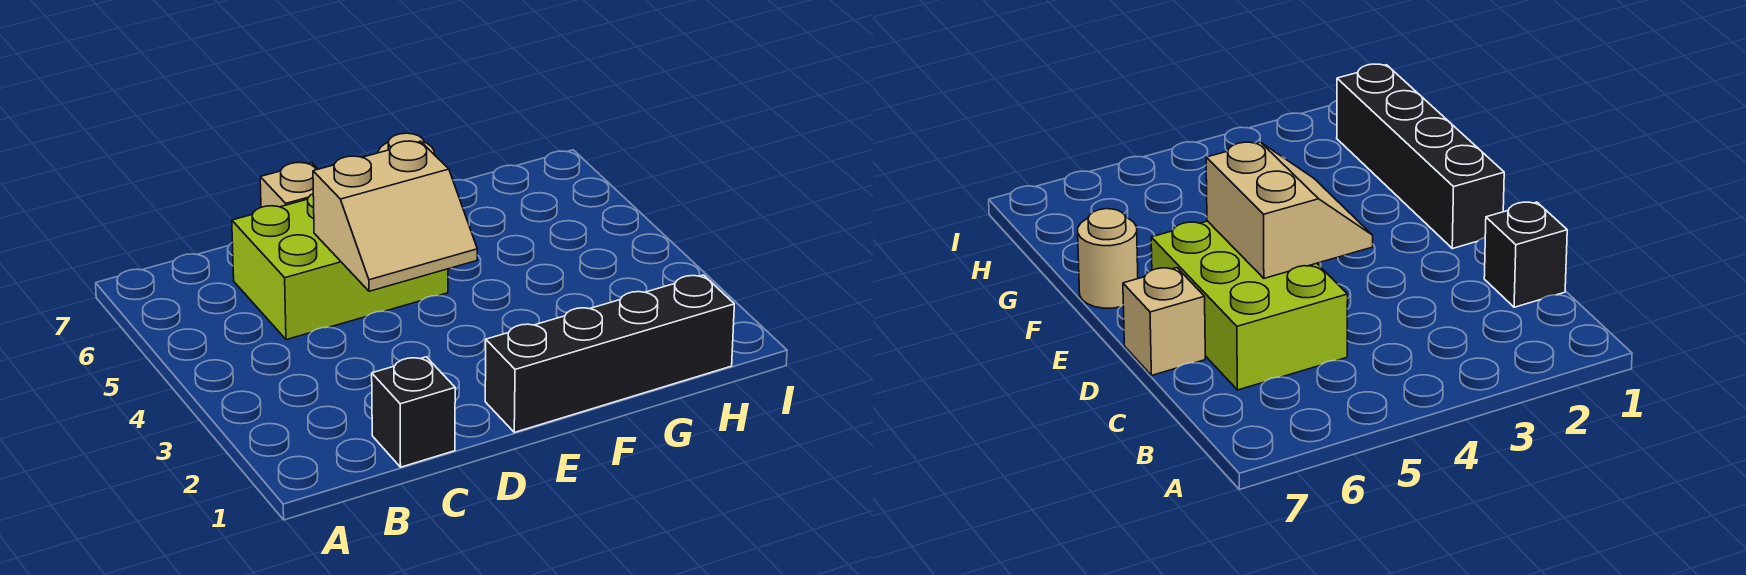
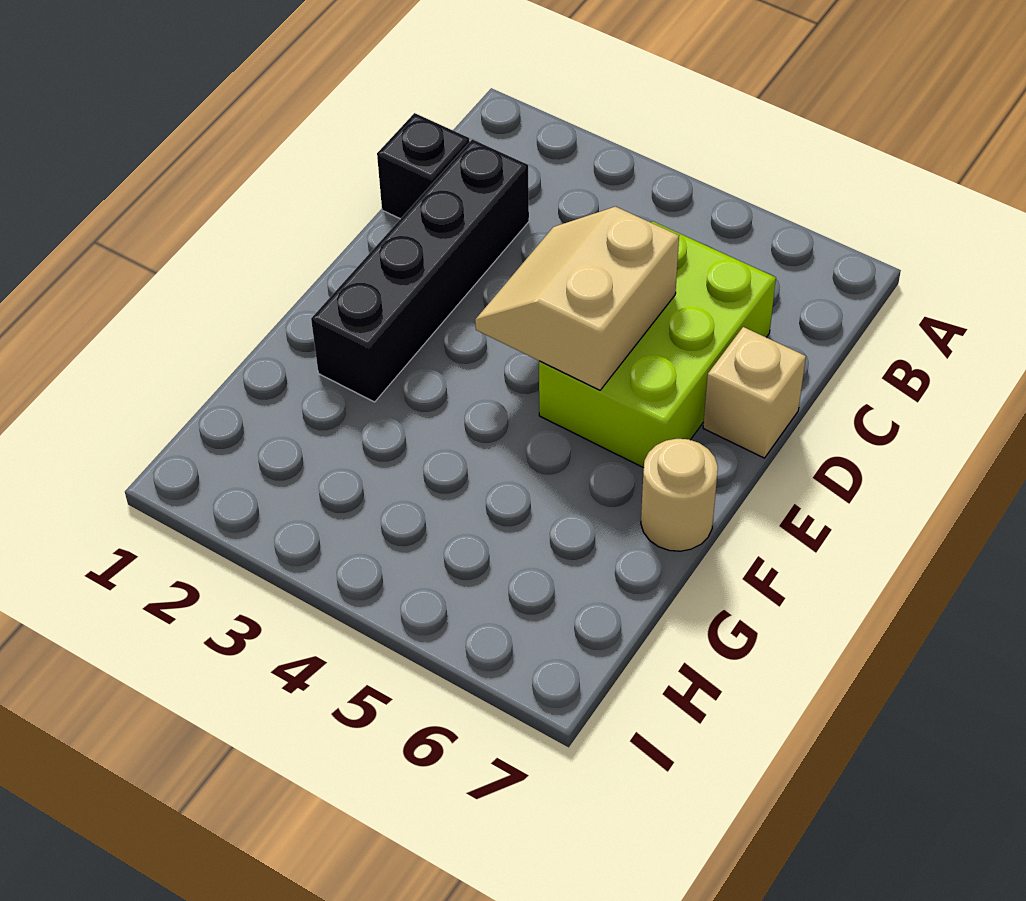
black brick E1:H1 level 1 -> black brick C2:F2 level 1

